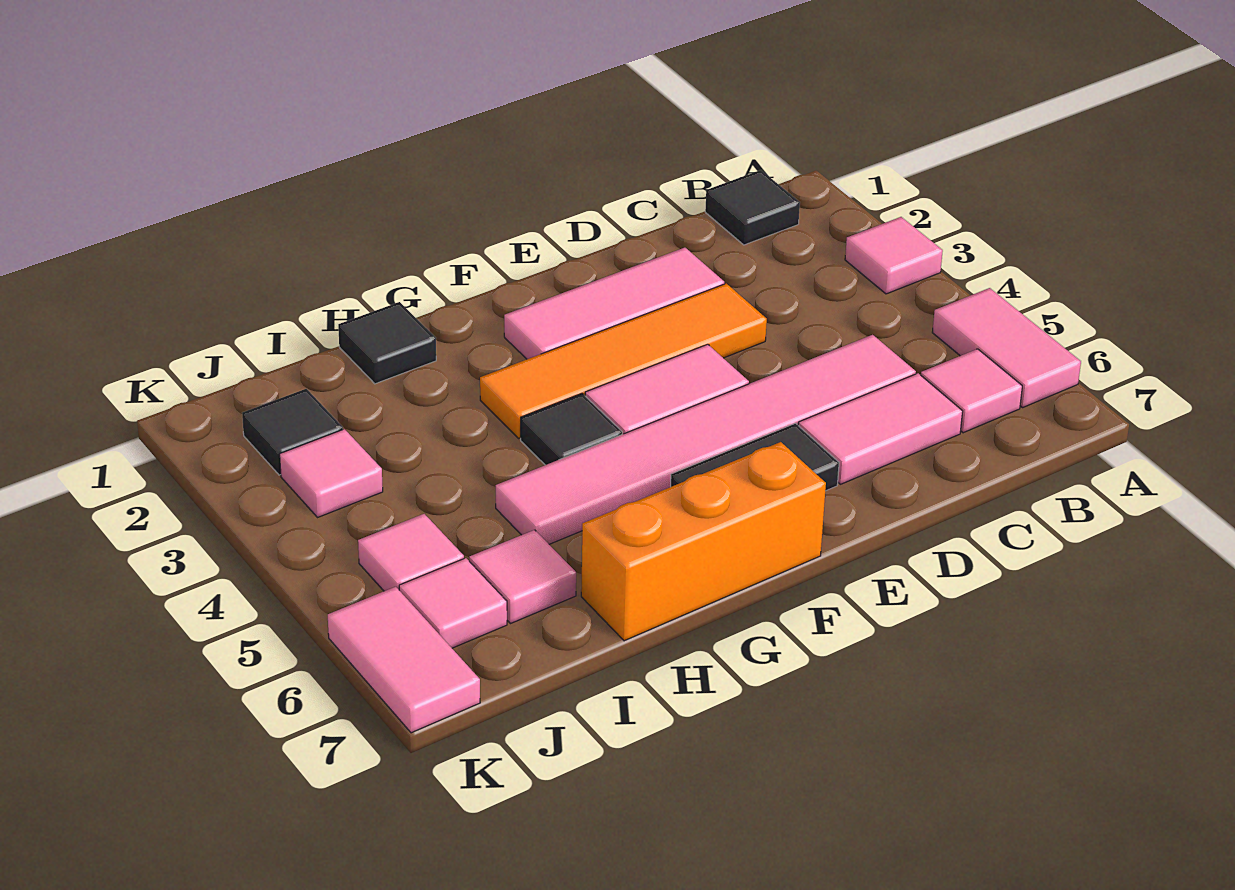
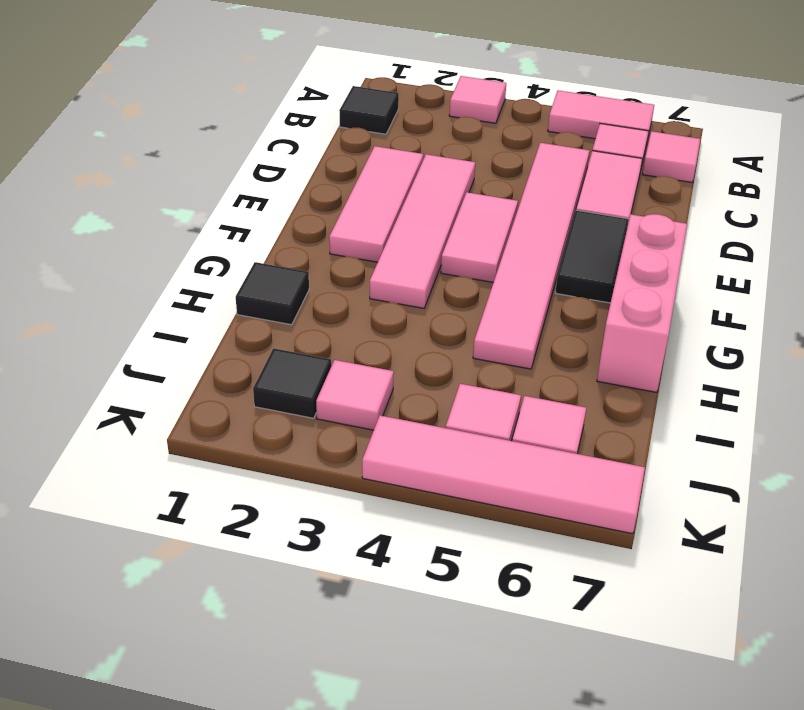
orange tile D3:G3 level 1 -> pink tile D3:G3 level 1
orange brick F7:H7 level 1 -> pink brick F7:H7 level 1
black tile G4 level 1 -> none
pink tile I6 level 1 -> pink tile B7 level 1
pink tile K6:K7 level 1 -> pink tile K4:K7 level 1

